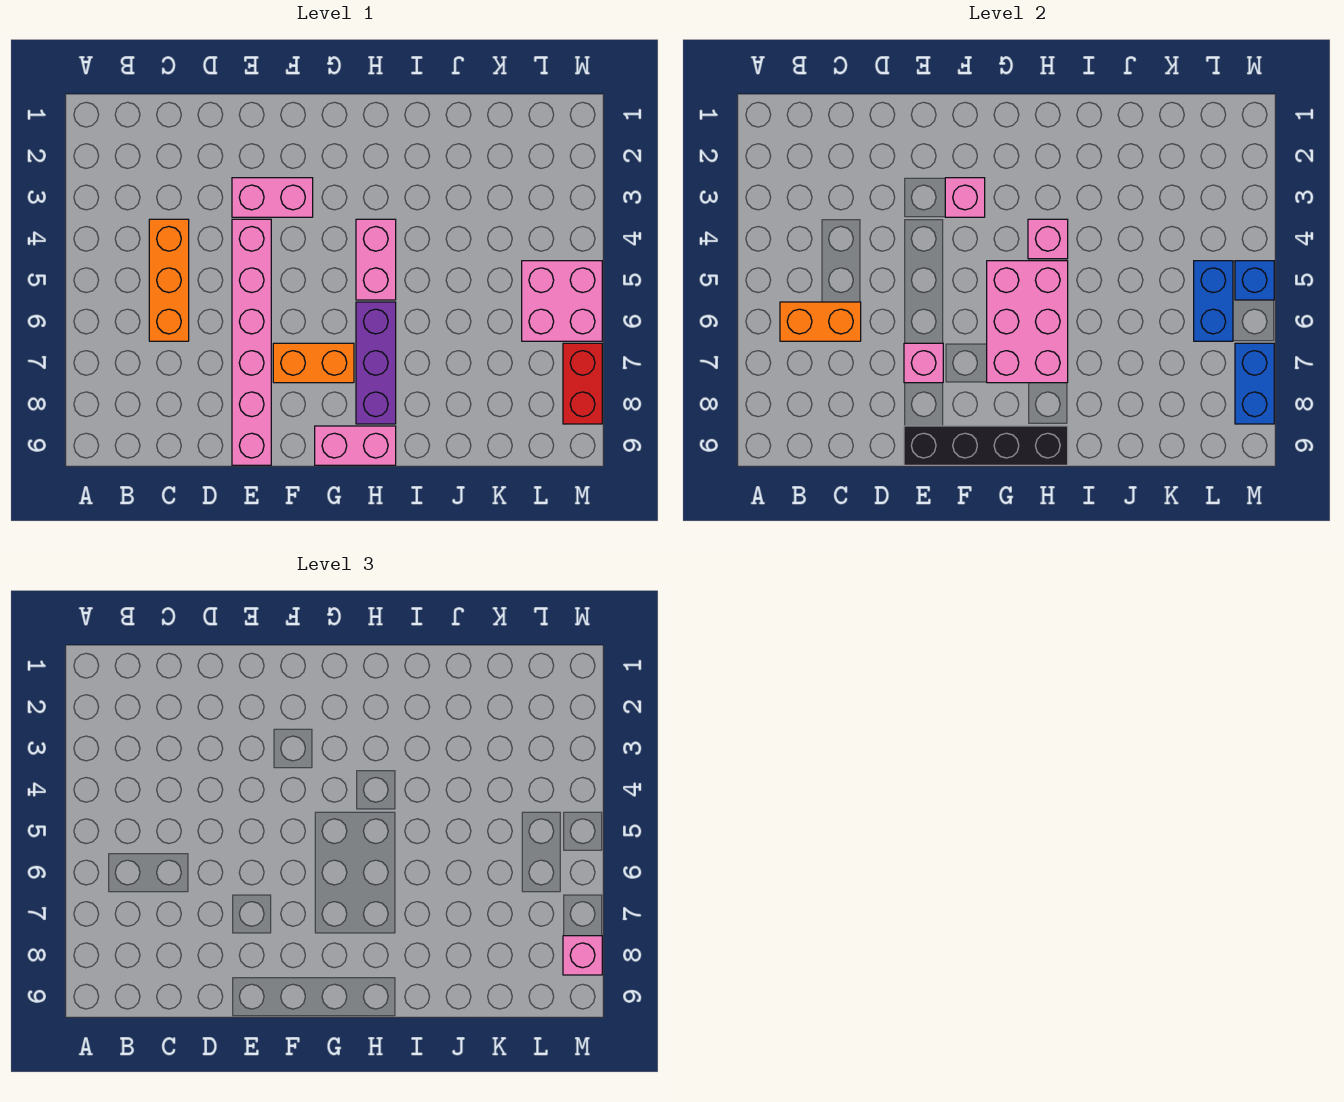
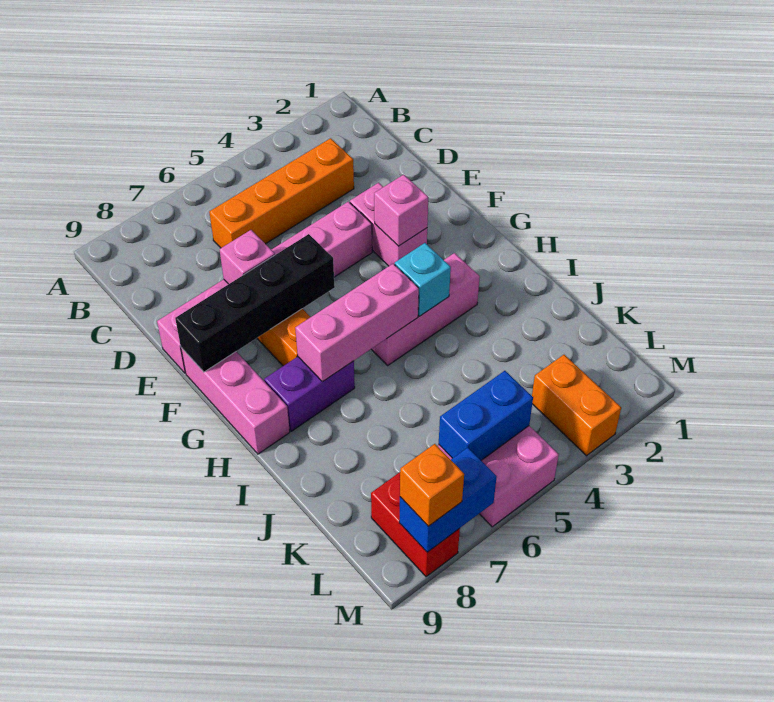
orange brick B6:C6 level 2 -> orange brick L3:M3 level 1
orange brick C4:C6 level 1 -> orange brick C3:C6 level 1
black brick E9:H9 level 2 -> black brick F6:F9 level 2
pink brick G5:H7 level 2 -> pink brick H5:H7 level 2
pink brick G9:H9 level 1 -> pink brick F9:H9 level 1
pink brick H4:H5 level 1 -> pink brick H3:H5 level 1
pink brick H4 level 2 -> cyan brick H4 level 2
purple brick H6:H8 level 1 -> purple brick H7:H8 level 1
blue brick M5 level 2 -> none
red brick M7:M8 level 1 -> red brick L8:M8 level 1
pink brick M8 level 3 -> orange brick M8 level 3

